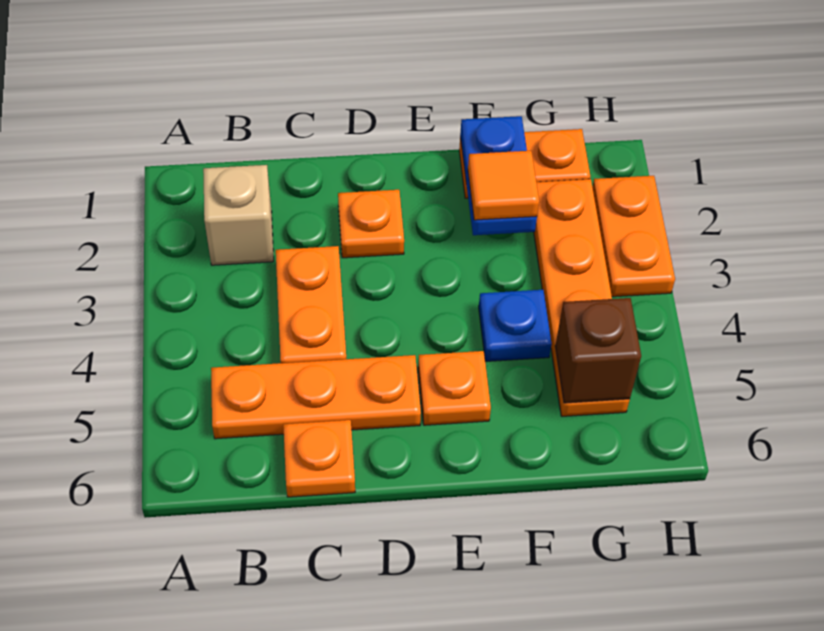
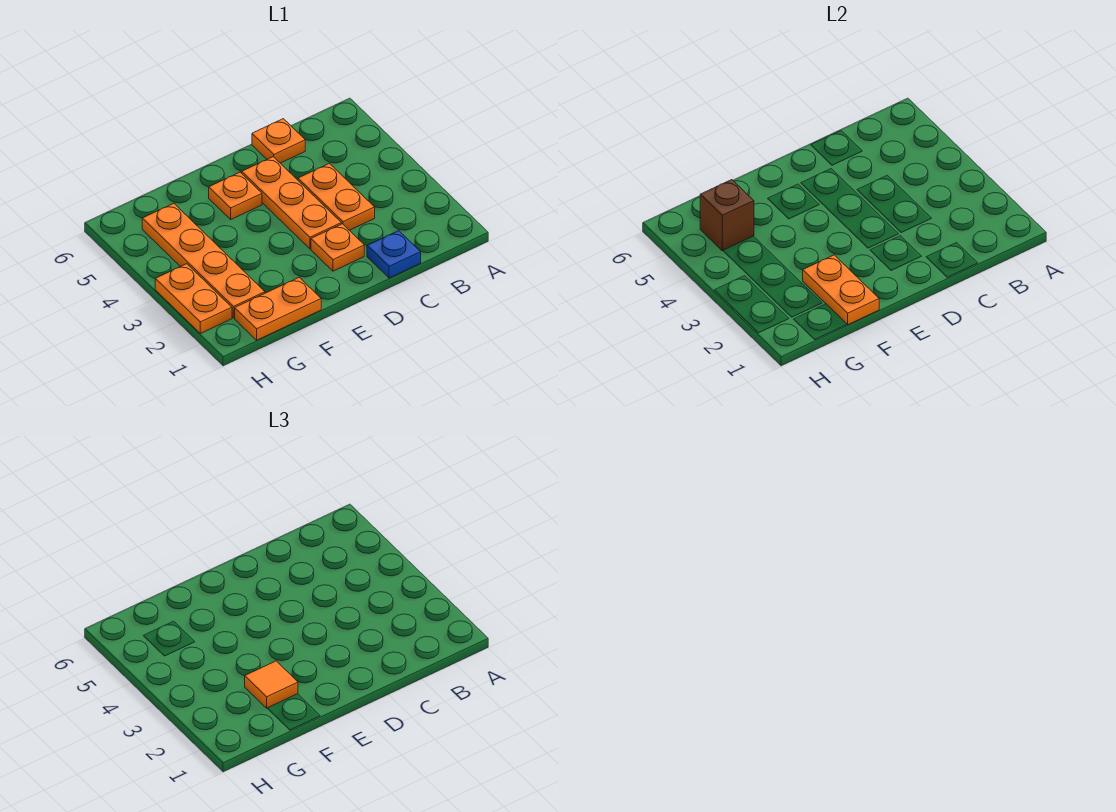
tan brick B2 level 1 -> none
orange plate B5:D5 level 1 -> orange plate D3:D5 level 1
blue plate F1:F2 level 2 -> orange plate F1:F2 level 2
blue plate F4 level 1 -> blue plate C1 level 1

